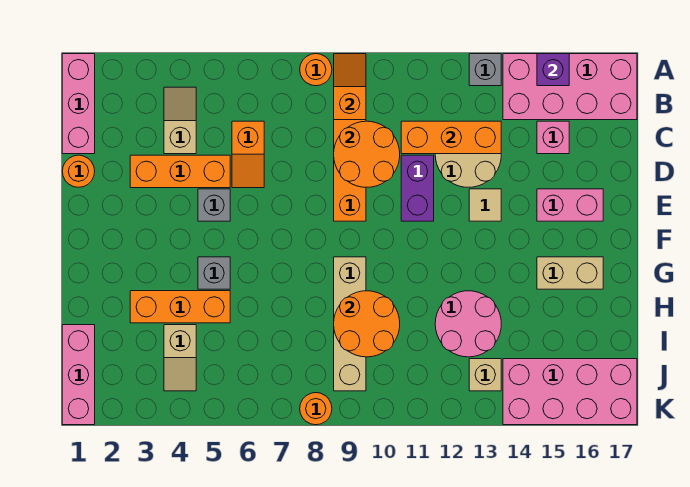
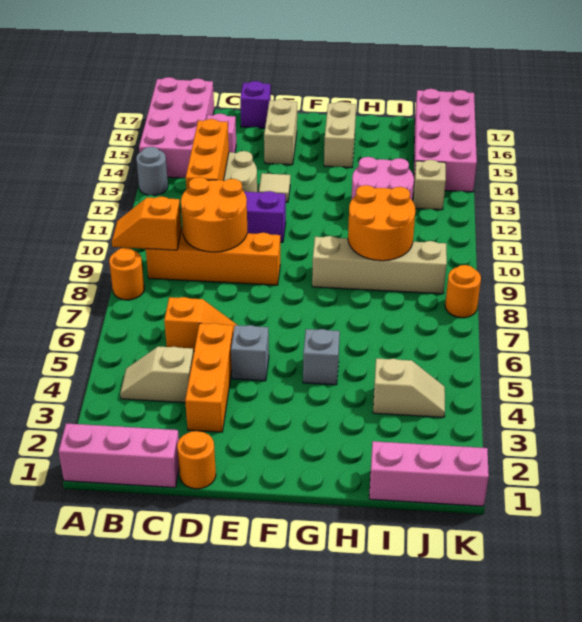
grey brick A13 level 1 -> grey round brick A13 level 1
purple brick A15 level 2 -> purple brick D17 level 1
pink brick E15:E16 level 1 -> tan brick E15:E16 level 1
orange brick H3:H5 level 1 -> none

